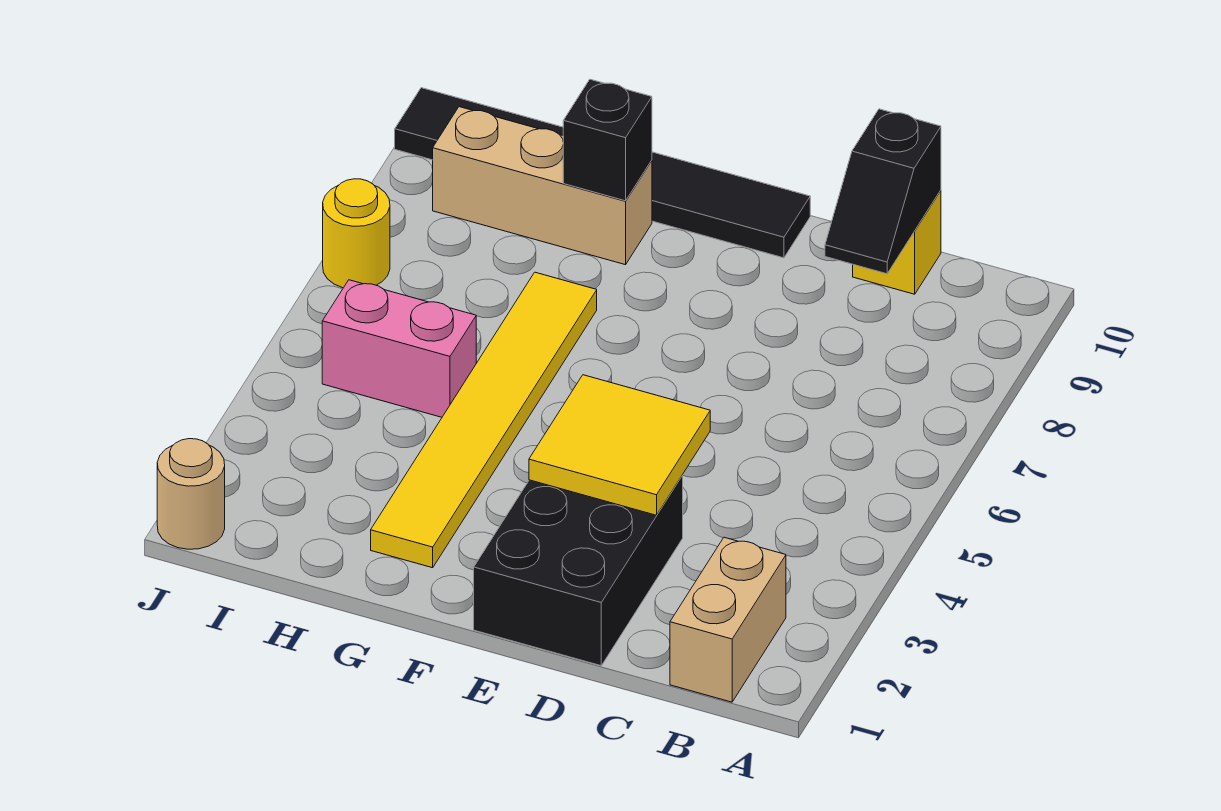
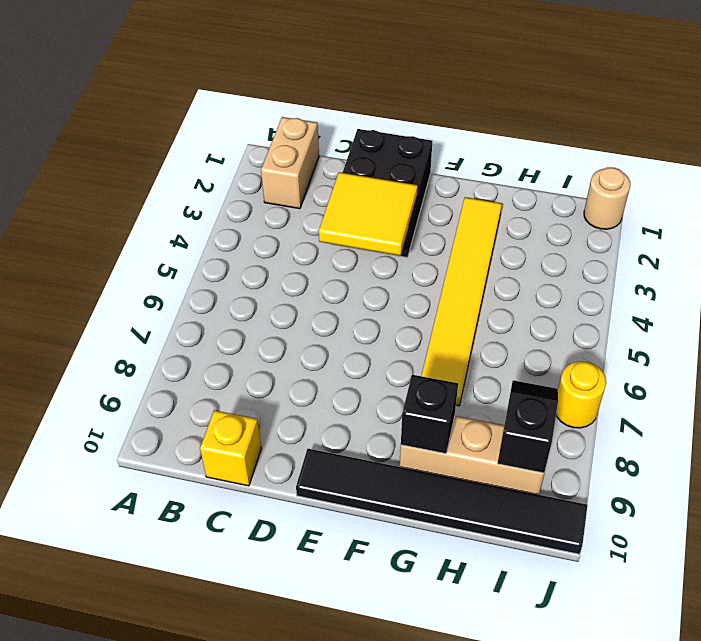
black slope C9:C10 level 2 top 10 -> black slope I8:I9 level 2 top 9
pink brick H5:I5 level 1 -> none

